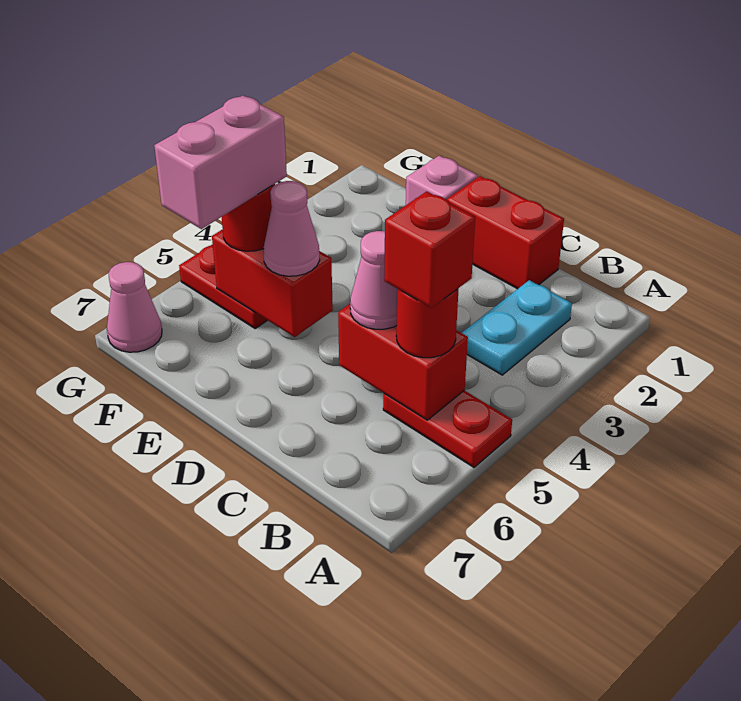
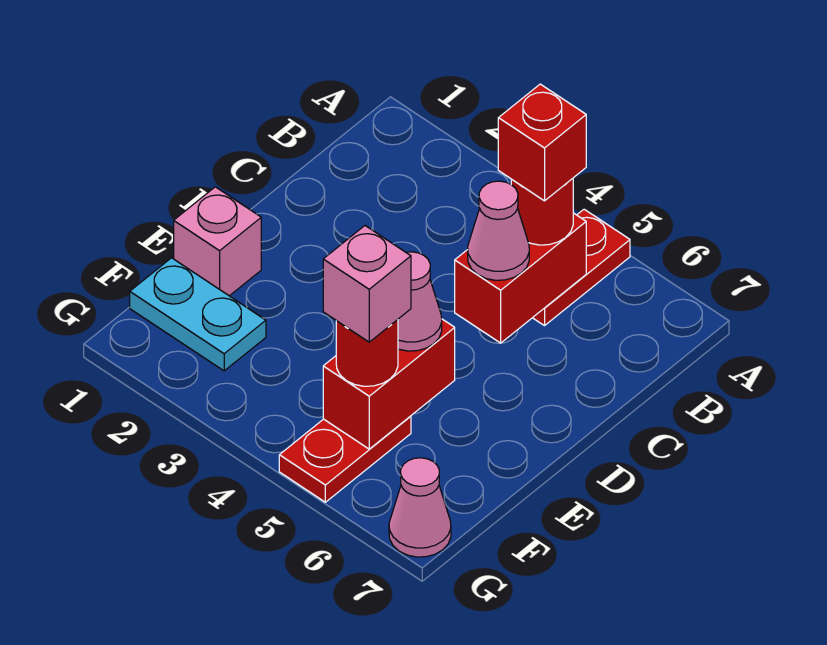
cyan plate B2:B3 level 1 -> cyan plate F1:F2 level 1
red brick C1:D1 level 1 -> none
pink brick F5:F6 level 4 -> pink brick F5 level 4

